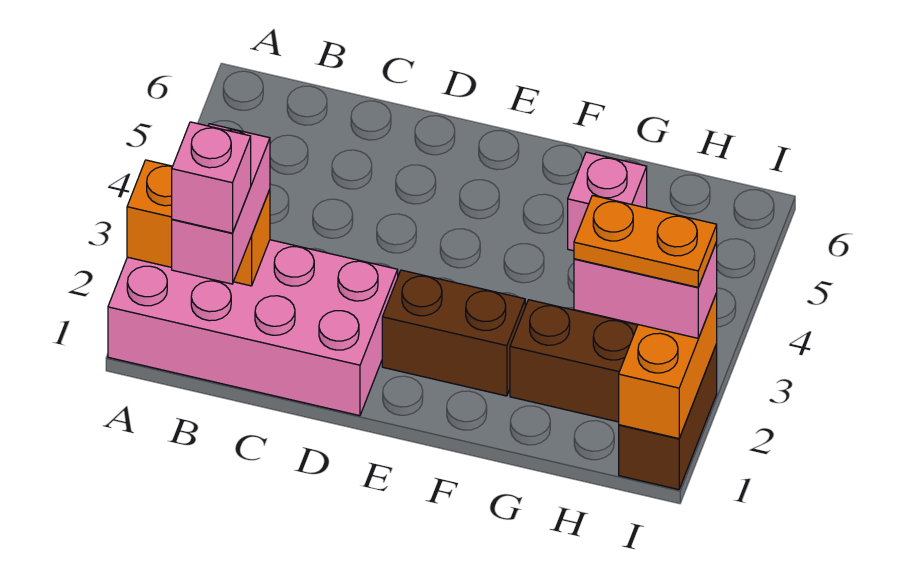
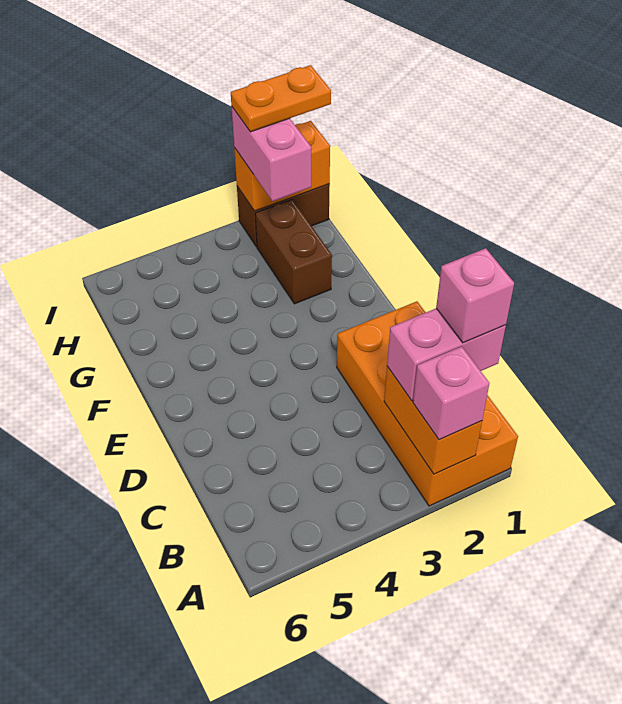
pink brick A1:D2 level 1 -> orange brick A1:D2 level 1
brown brick E2:F2 level 1 -> none
pink brick G5 level 1 -> pink brick A2 level 3
orange plate H2:I2 level 4 -> orange plate I1:I2 level 4

